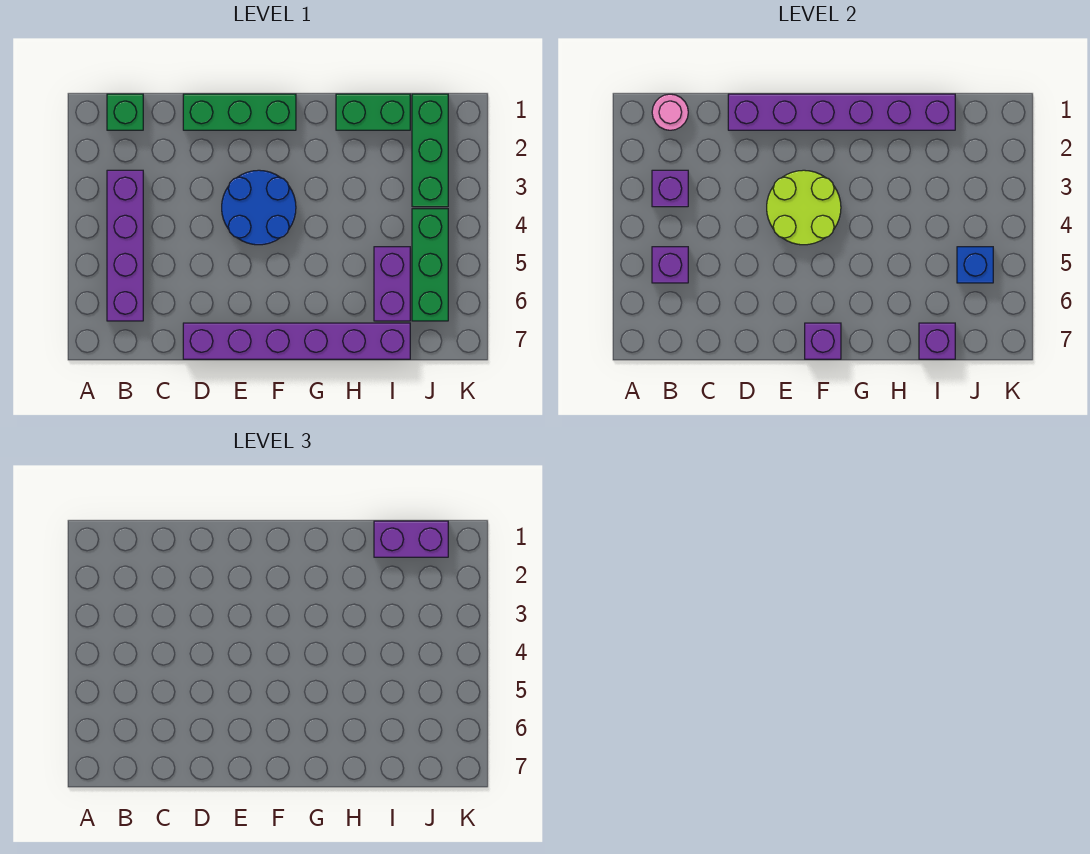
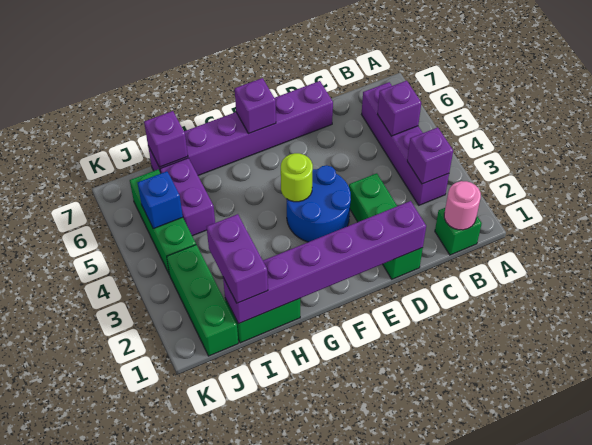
green brick D1:F1 level 1 -> green brick D1:D3 level 1
lime round brick E3:F4 level 2 -> lime round brick F4 level 2
purple brick I1:J1 level 3 -> purple brick I1:I2 level 3

